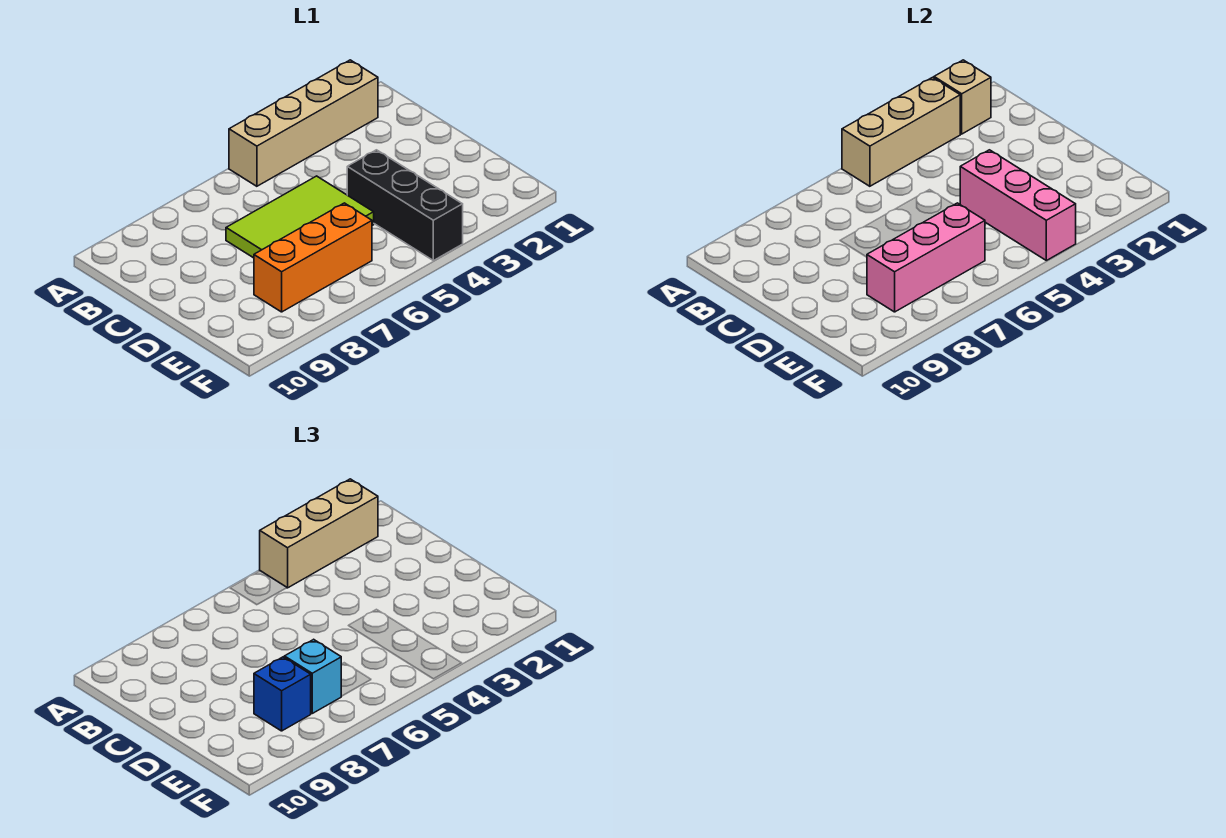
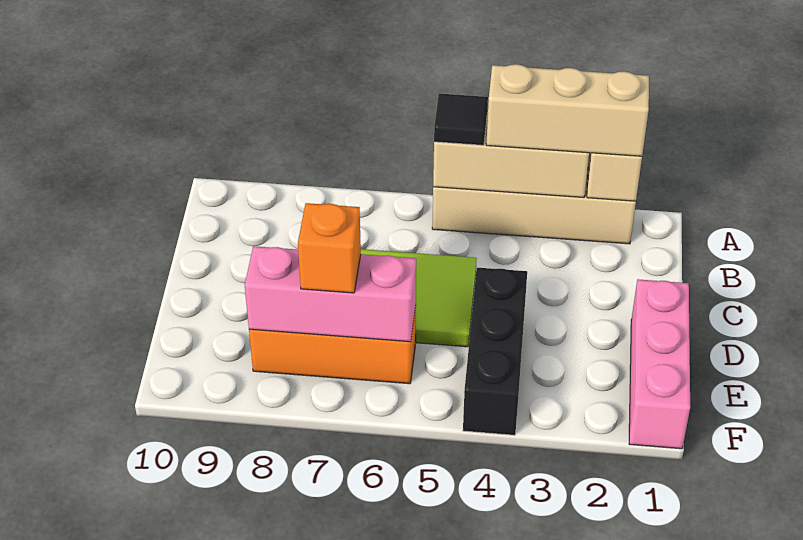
none -> black tile A5 level 3
pink brick D4:F4 level 2 -> pink brick D1:F1 level 1
cyan brick E7 level 3 -> orange brick E7 level 3
blue brick E8 level 3 -> none

